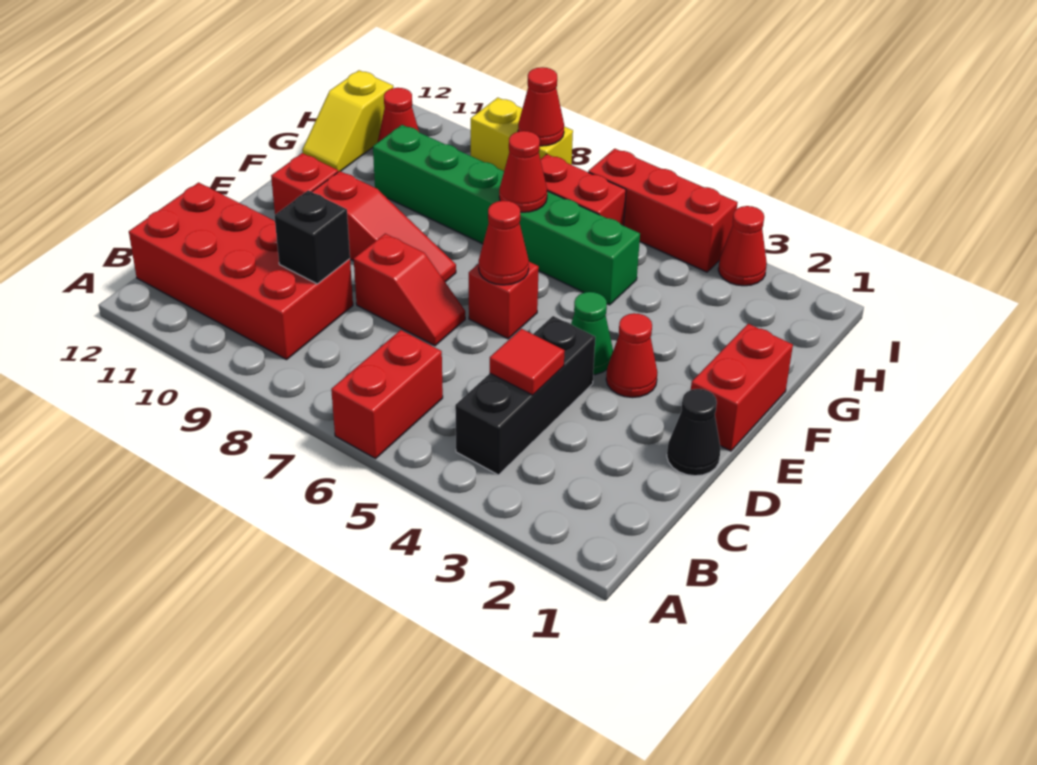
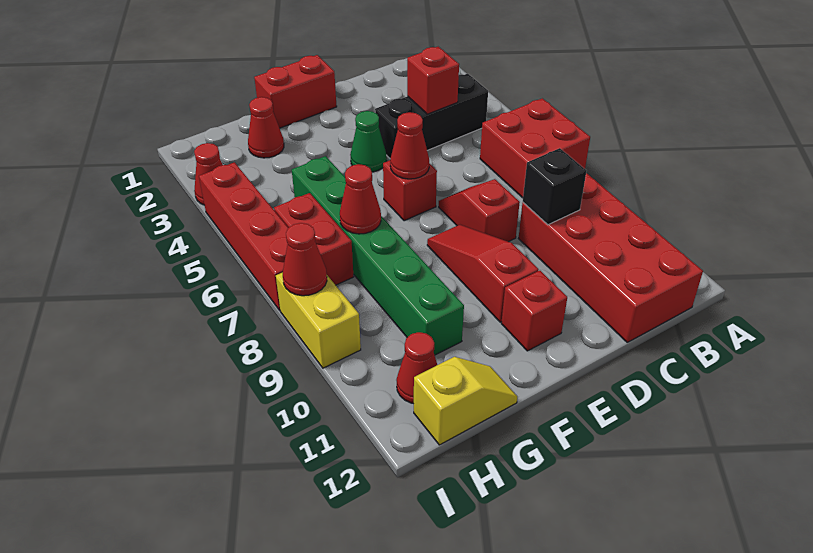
red brick A6:B6 level 1 -> red brick A6:B7 level 1
red tile C4 level 2 -> red brick C4 level 2
black cone D1 level 1 -> none
red cone E3 level 1 -> red cone G2 level 1
red brick I4:I6 level 1 -> red brick I4:I7 level 1

